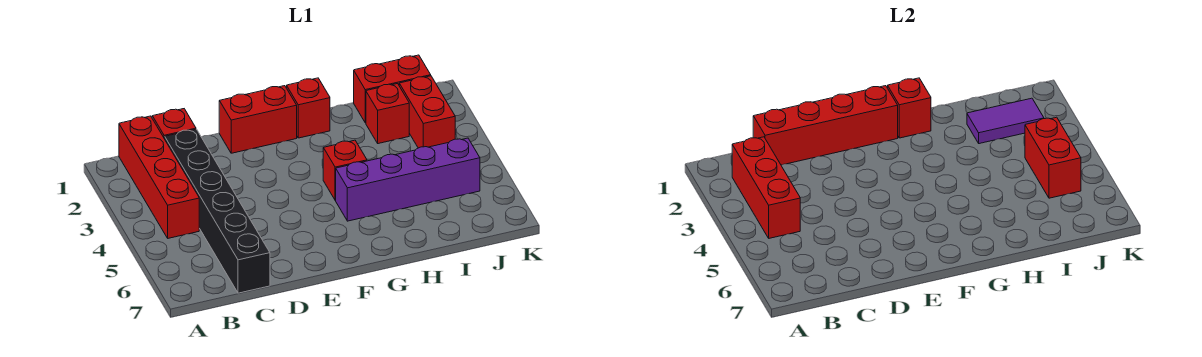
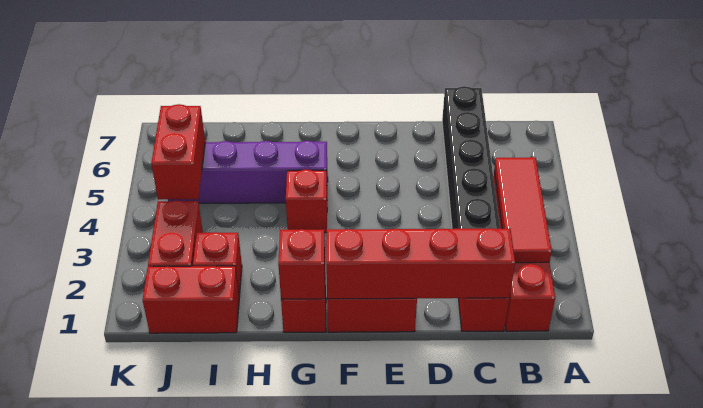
red brick B2:B4 level 2 -> red tile B2:B4 level 2
purple tile I2:J2 level 2 -> none

